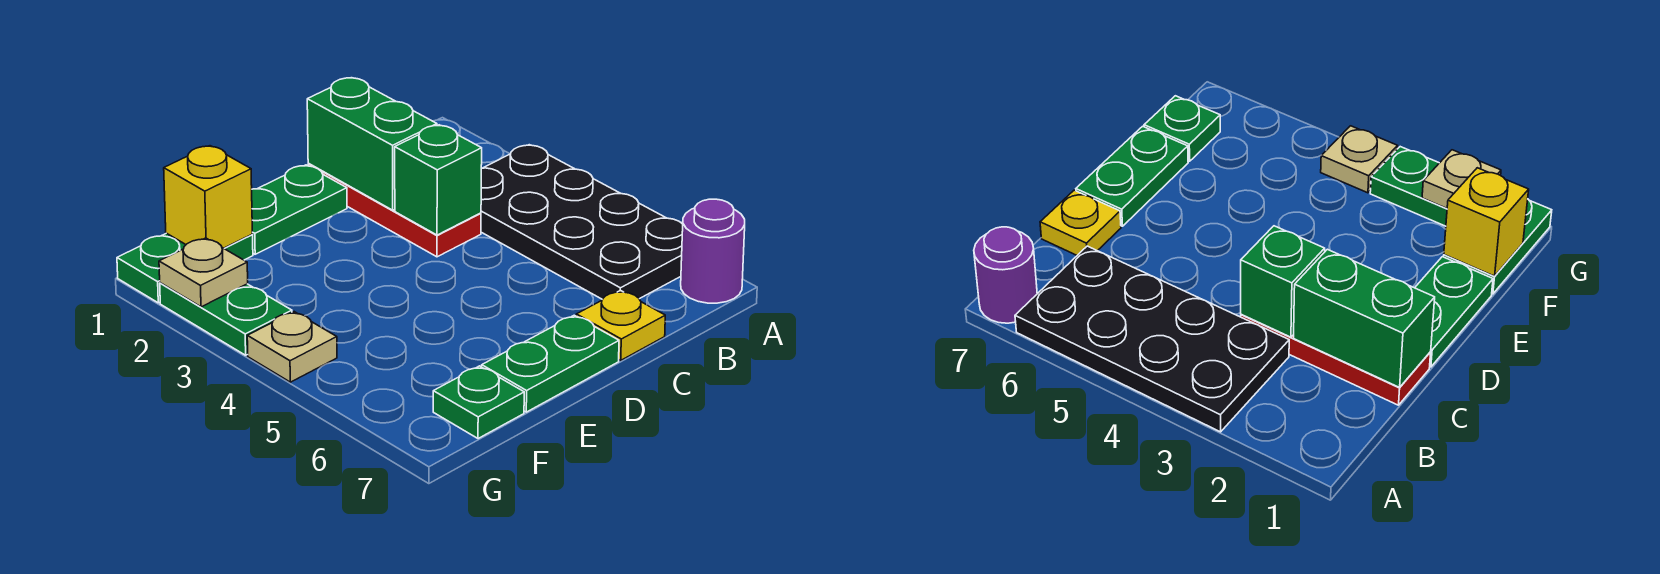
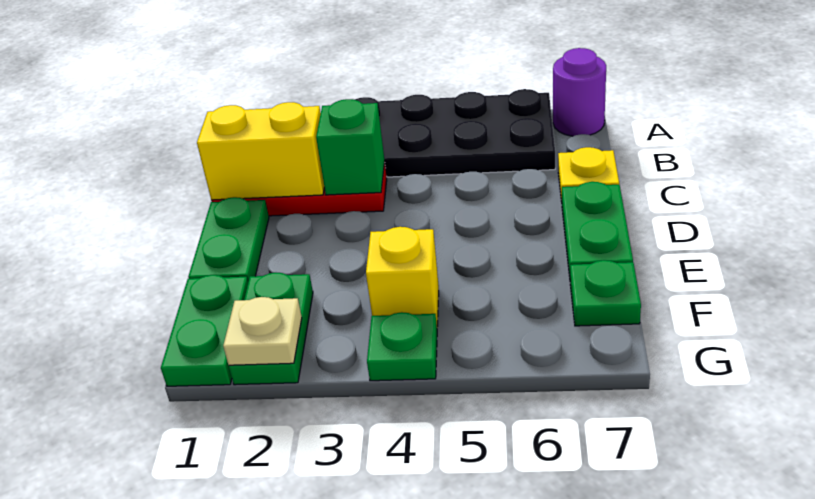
green brick C1:C2 level 2 -> yellow brick C1:C2 level 2
yellow brick F1 level 2 -> yellow brick F4 level 1
green plate G2:G3 level 1 -> green plate F2:G2 level 1
tan plate G4 level 1 -> green plate G4 level 1

